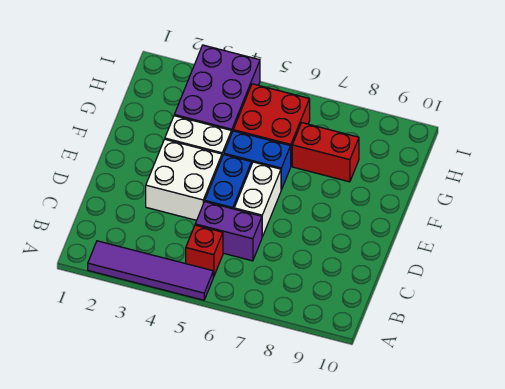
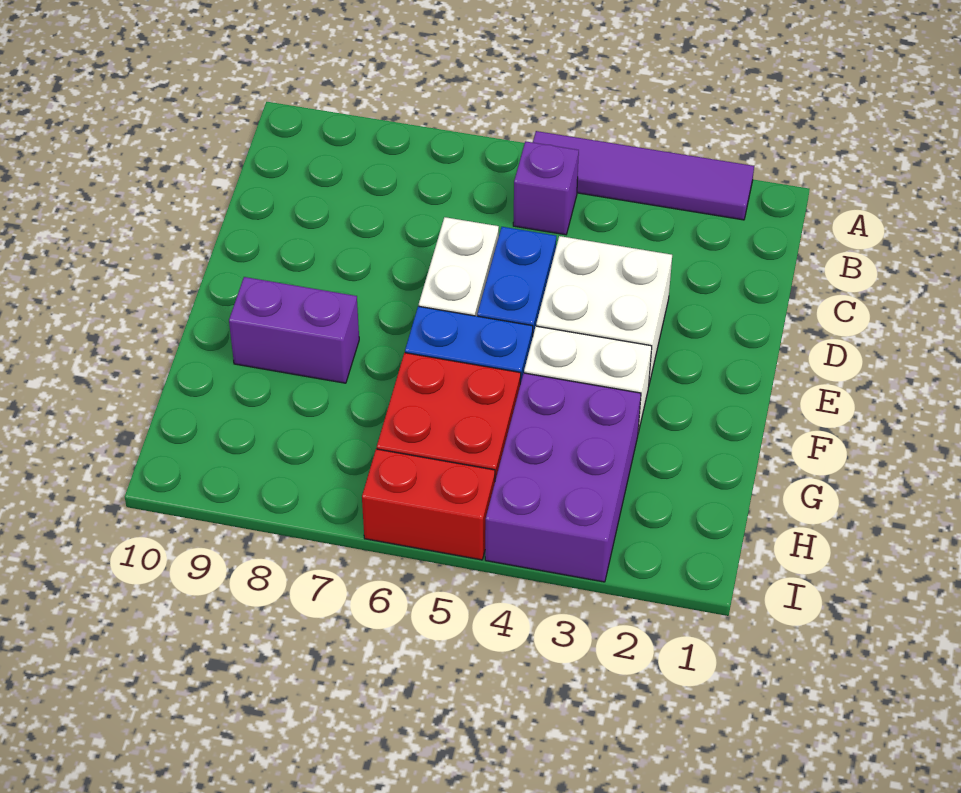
red brick B5 level 1 -> purple brick B5 level 1
purple brick C5:C6 level 1 -> purple brick F8:F9 level 1
red brick G7:G8 level 1 -> red brick I5:I6 level 1

